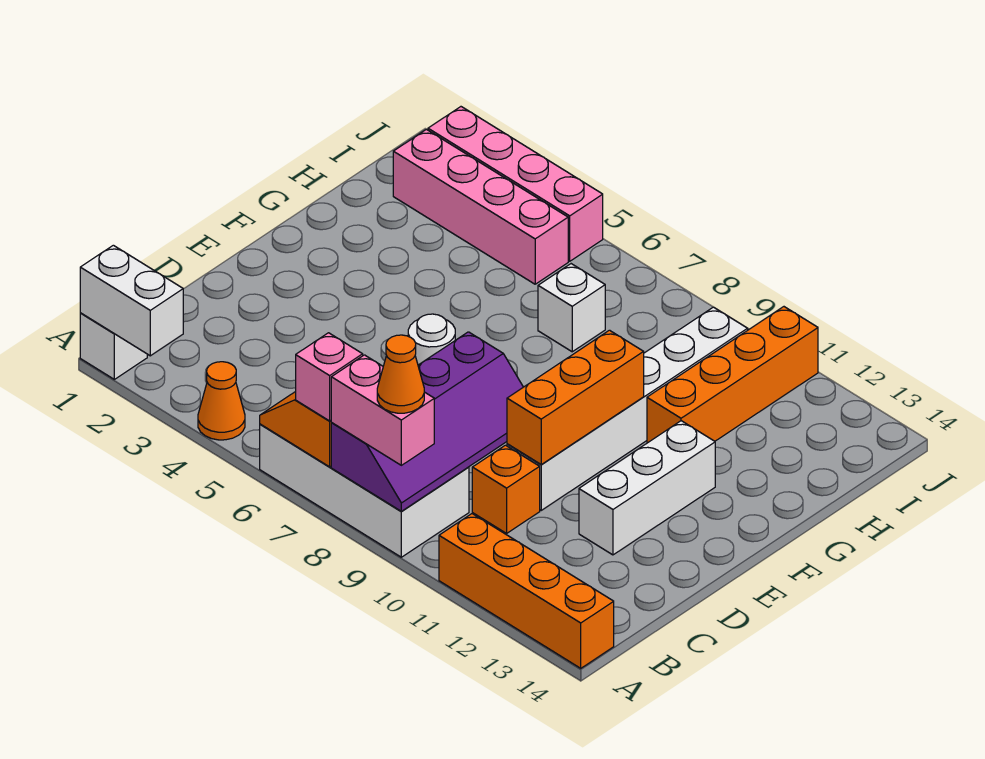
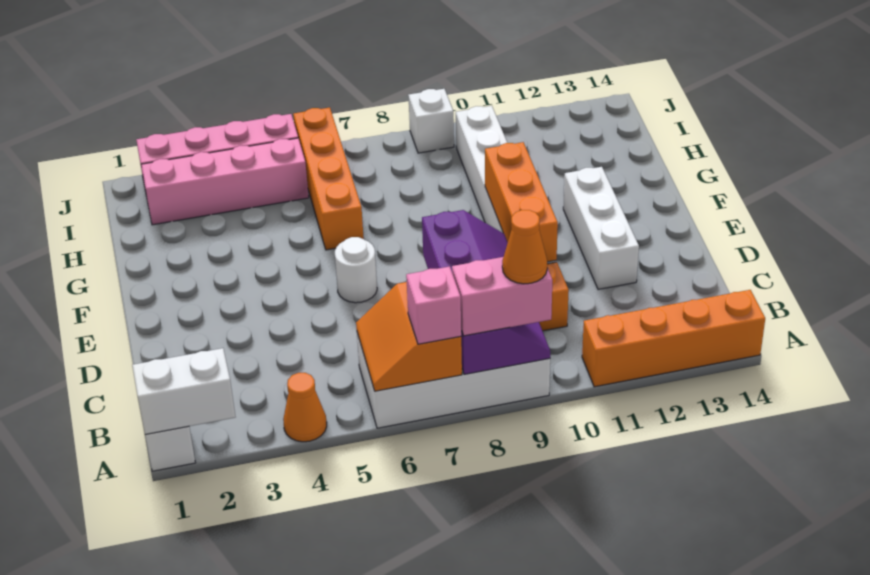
orange brick G11:J11 level 1 -> orange brick G6:J6 level 1
white brick H7 level 1 -> white brick J9 level 1

